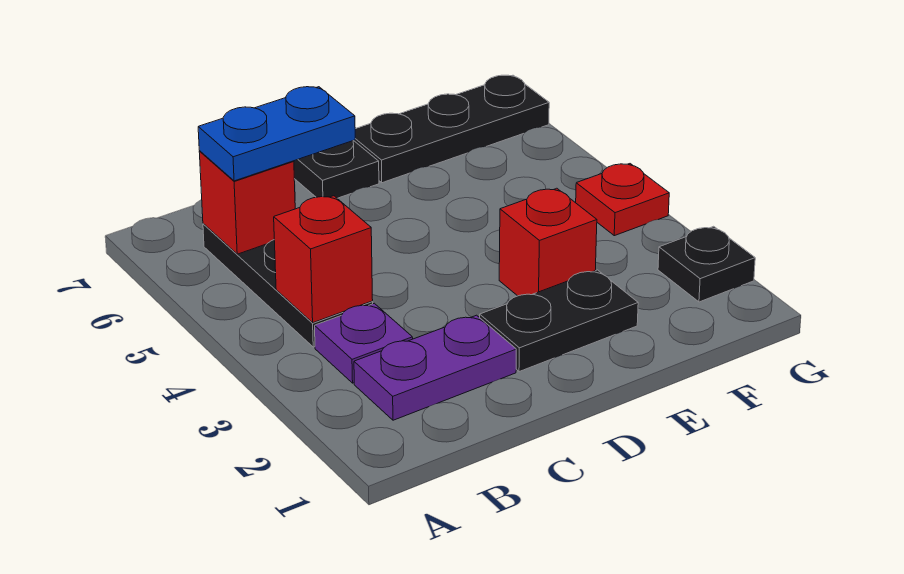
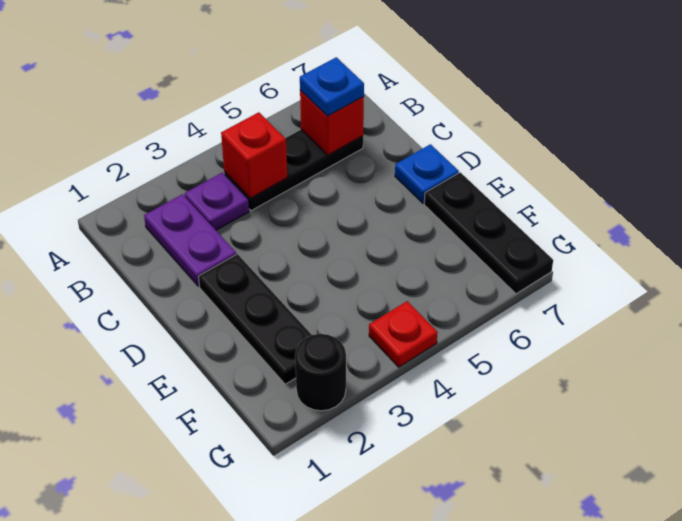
blue plate B6:C6 level 3 -> blue plate B6 level 3
black plate D2:E2 level 1 -> black plate D2:F2 level 1
black plate D7 level 1 -> blue plate D7 level 1
red brick E3 level 1 -> none
black plate G2 level 1 -> black round brick G2 level 1

